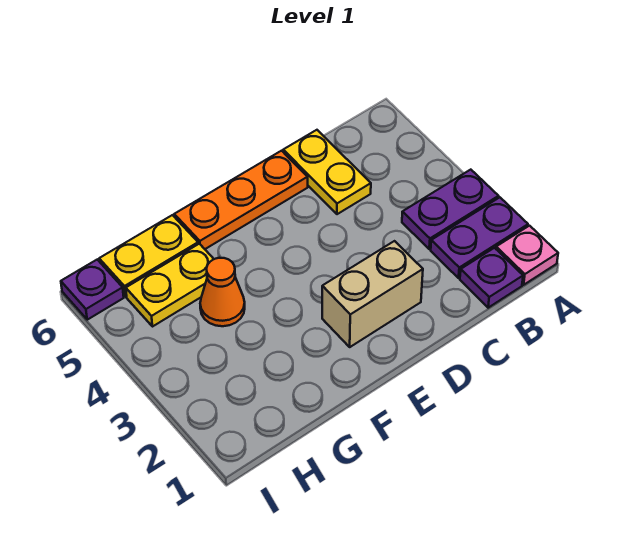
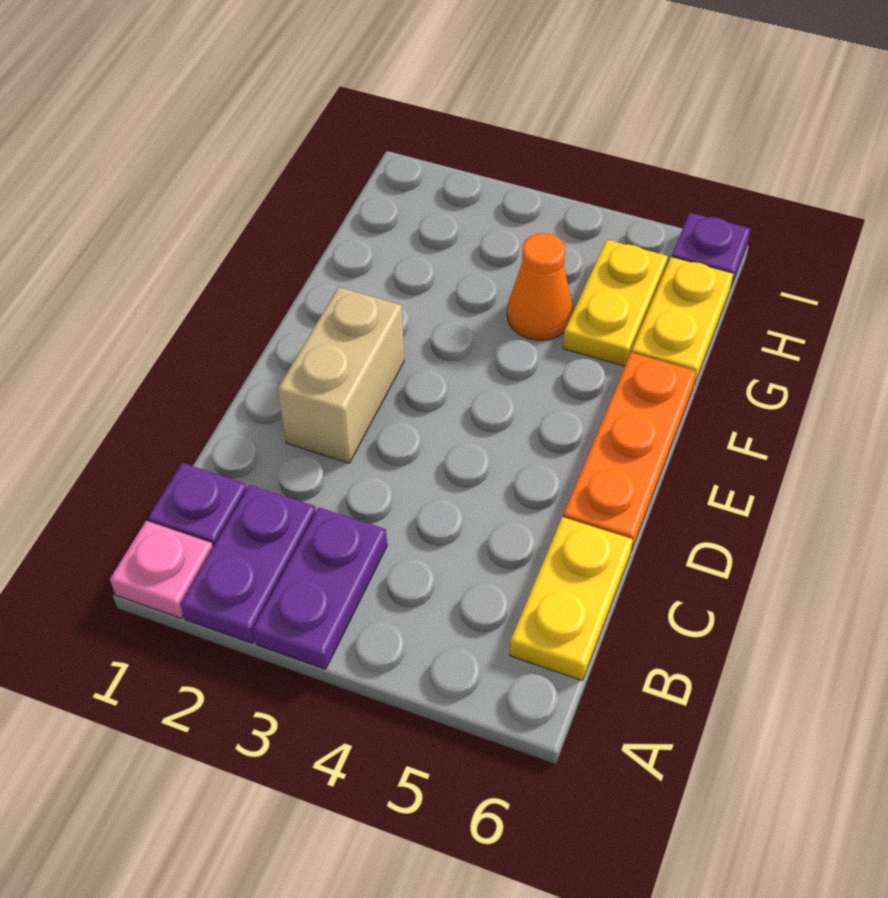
yellow plate C5:C6 level 1 -> yellow plate B6:C6 level 1

